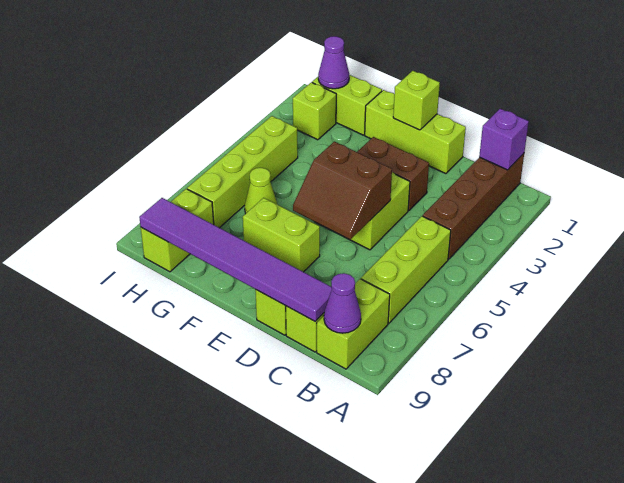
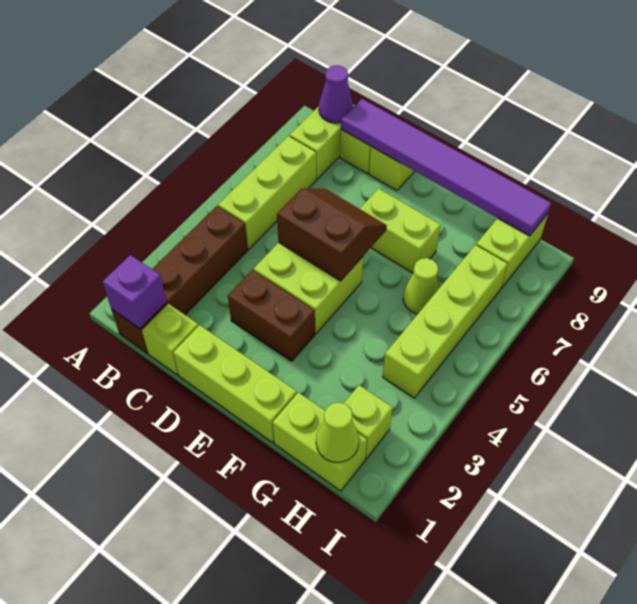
lime brick E1 level 2 -> lime brick C1 level 1
purple cone H1 level 2 -> lime cone H1 level 2

